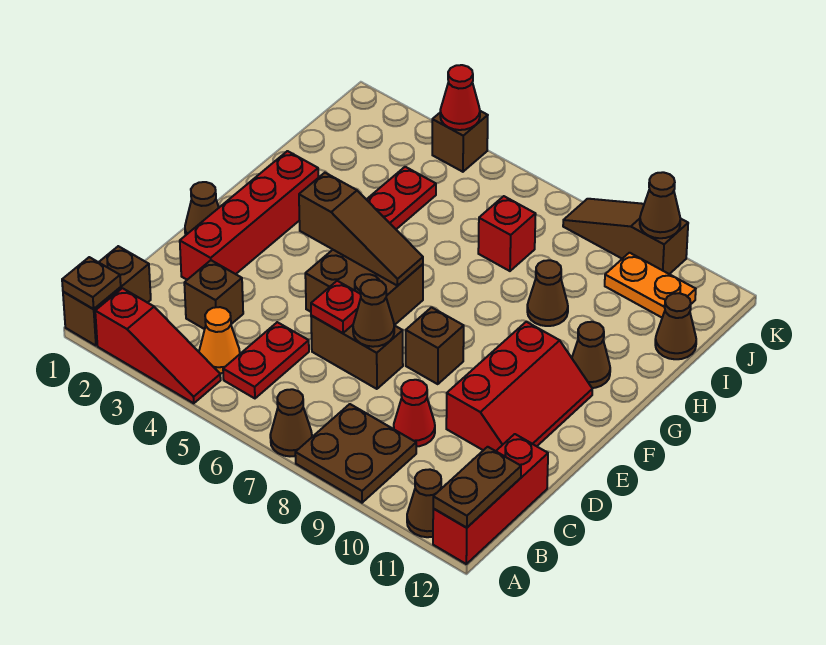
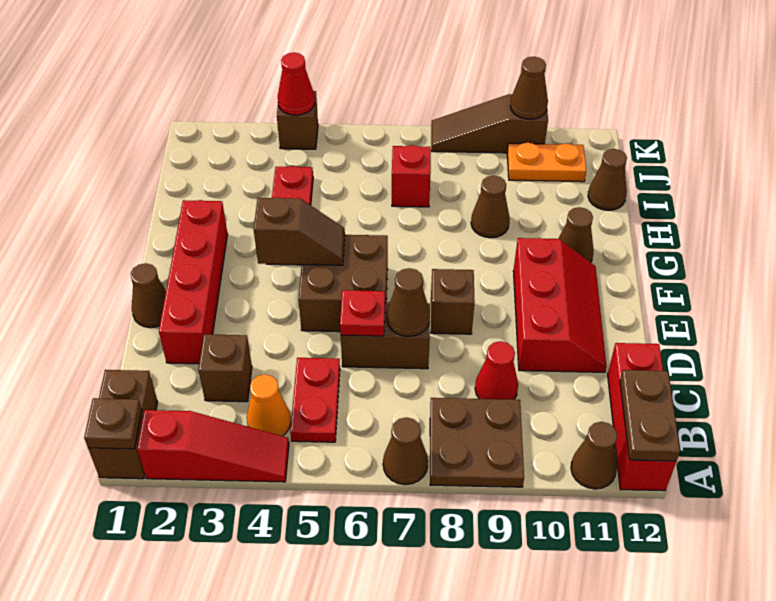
brown slope F4:F6 level 2 top 4 -> brown slope F4:F5 level 2 top 4

